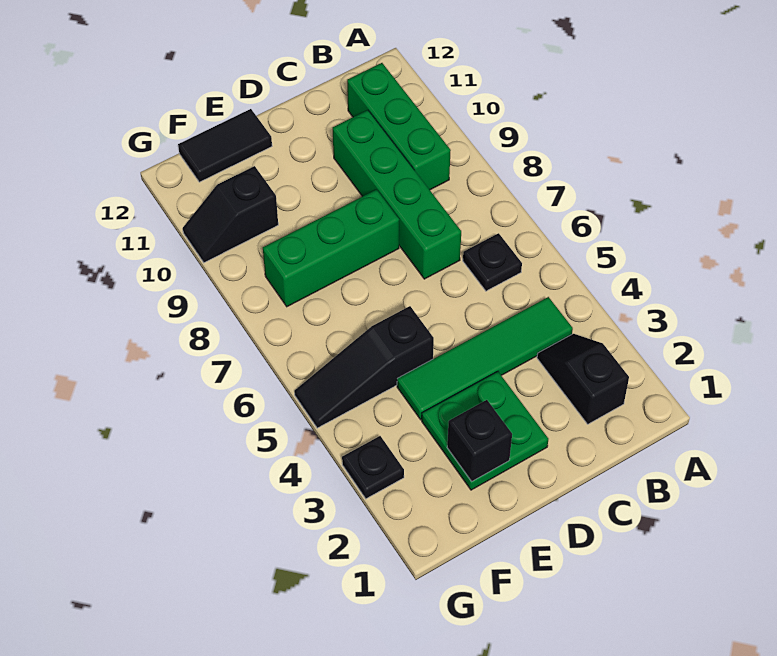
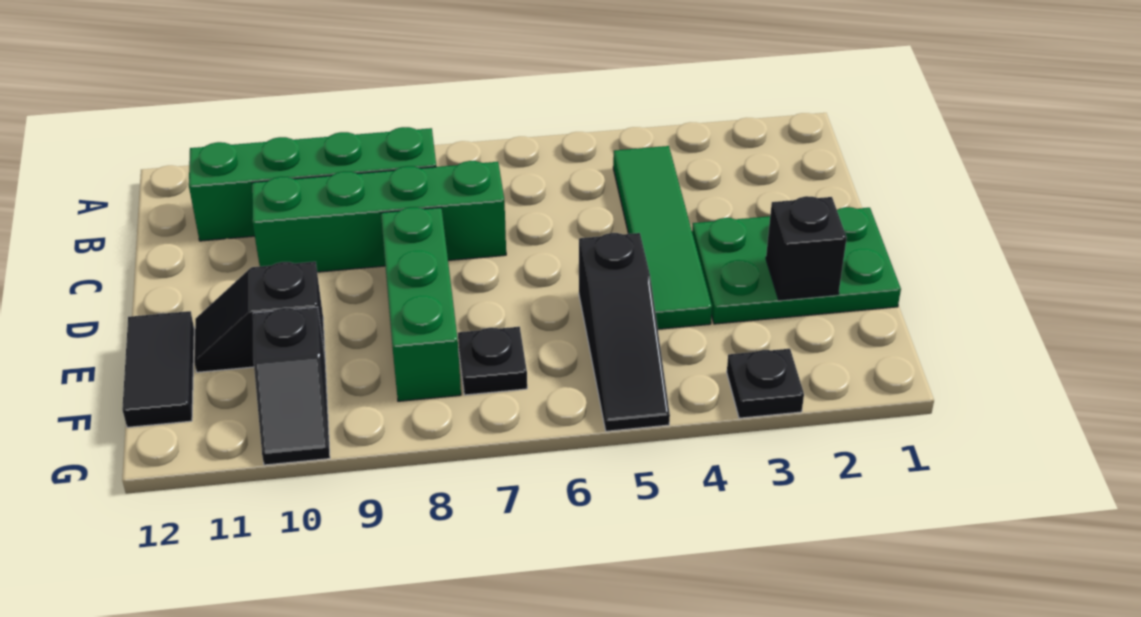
black slope B2:B3 level 1 top 2 -> black slope E10:E11 level 1 top 10
black plate B6 level 1 -> black plate F7 level 1
green brick B9:B11 level 1 -> green brick B8:B11 level 1
green plate D2:E3 level 1 -> green plate D1:E3 level 1

